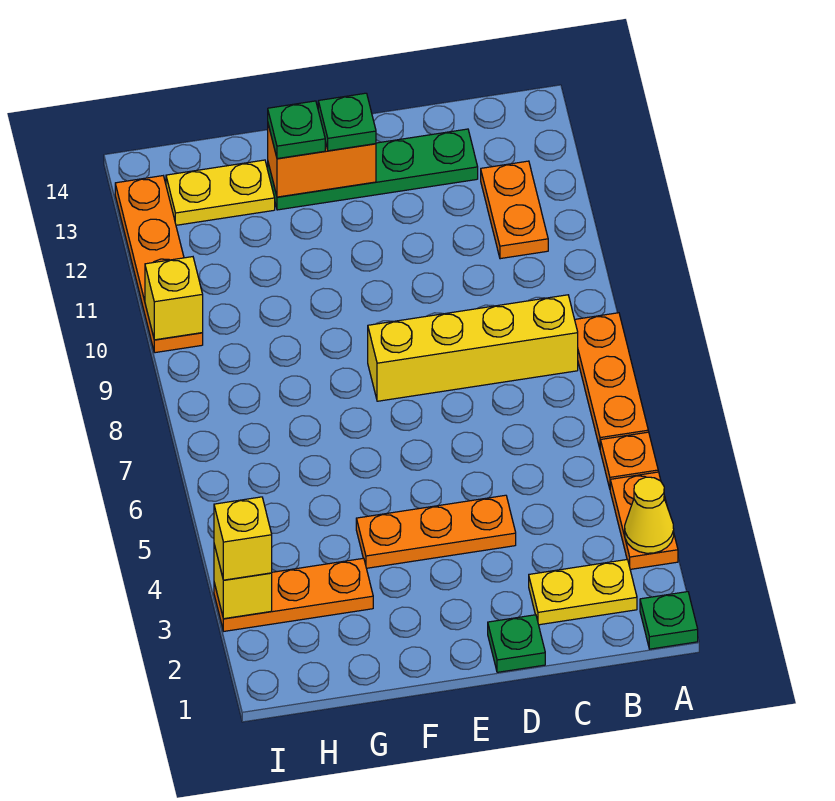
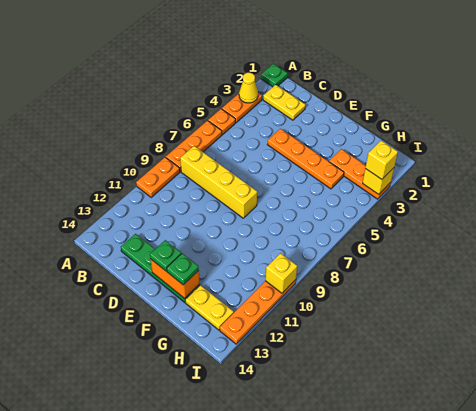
orange plate B11:B12 level 1 -> orange plate A9:A10 level 1
green plate D1 level 1 -> none
orange plate D4:F4 level 1 -> orange plate D4:G4 level 1

